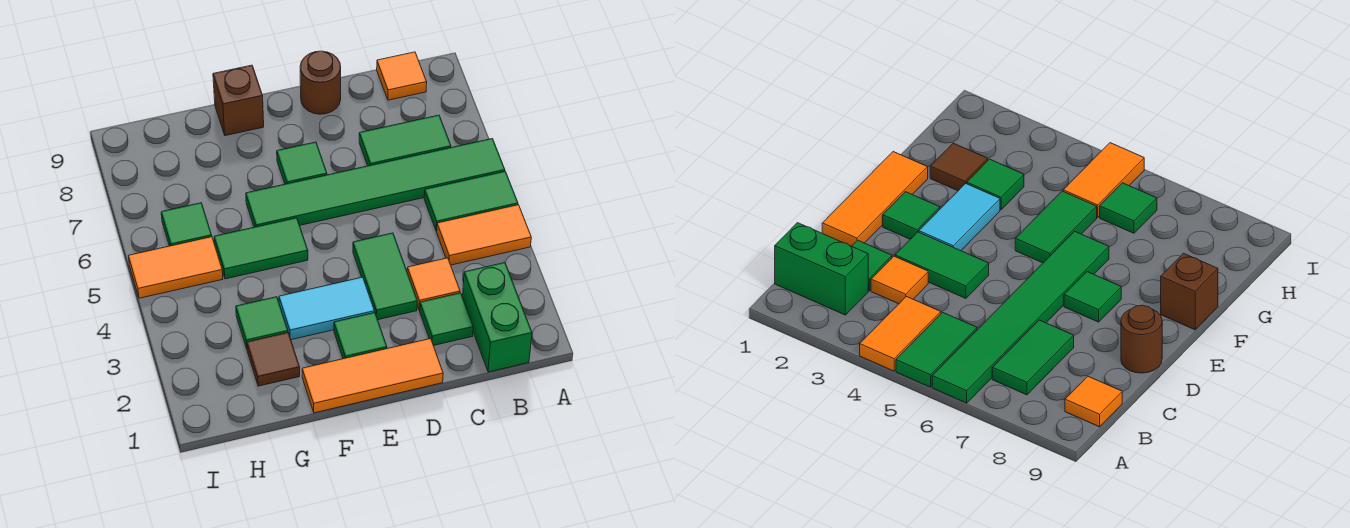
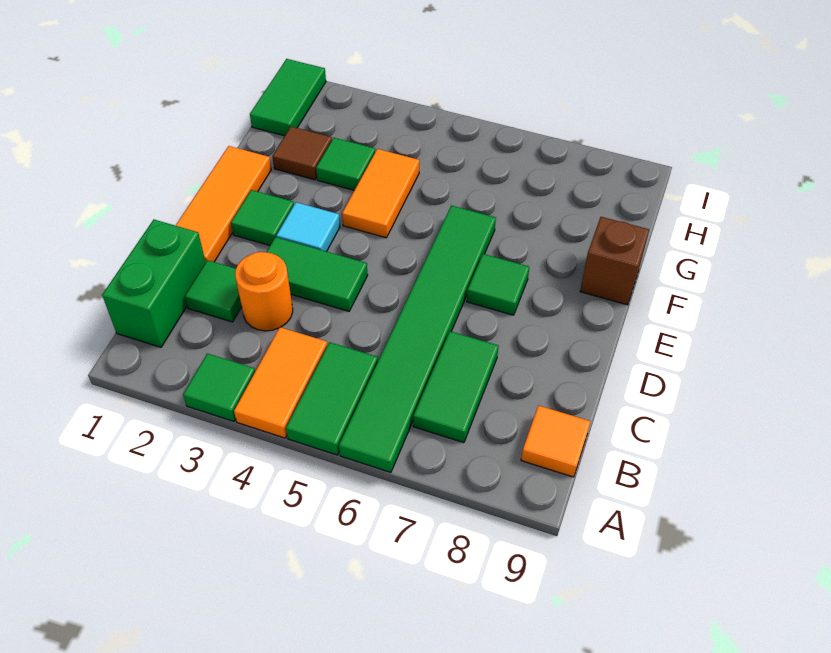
green brick B1:B2 level 1 -> green brick B1:C1 level 1
orange tile C3 level 1 -> orange round brick C3 level 1
brown round brick D9 level 1 -> none
cyan tile E3:F3 level 1 -> cyan tile E3 level 1
green tile F5:G5 level 1 -> green tile H1:I1 level 1
orange tile H5:I5 level 1 -> orange tile F4:G4 level 1
green tile H6 level 1 -> green tile A3 level 1

